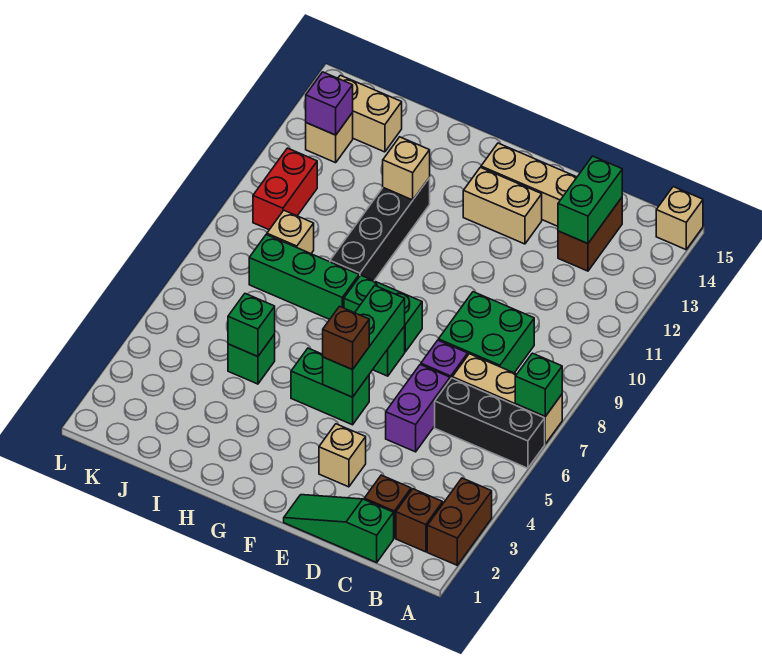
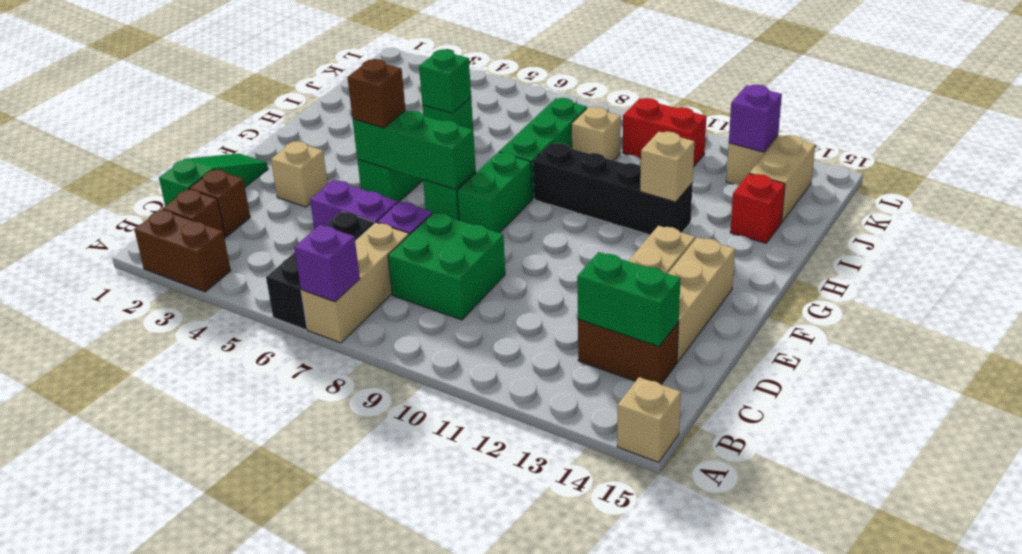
green brick A7 level 2 -> purple brick A7 level 2
none -> red brick I14 level 1

